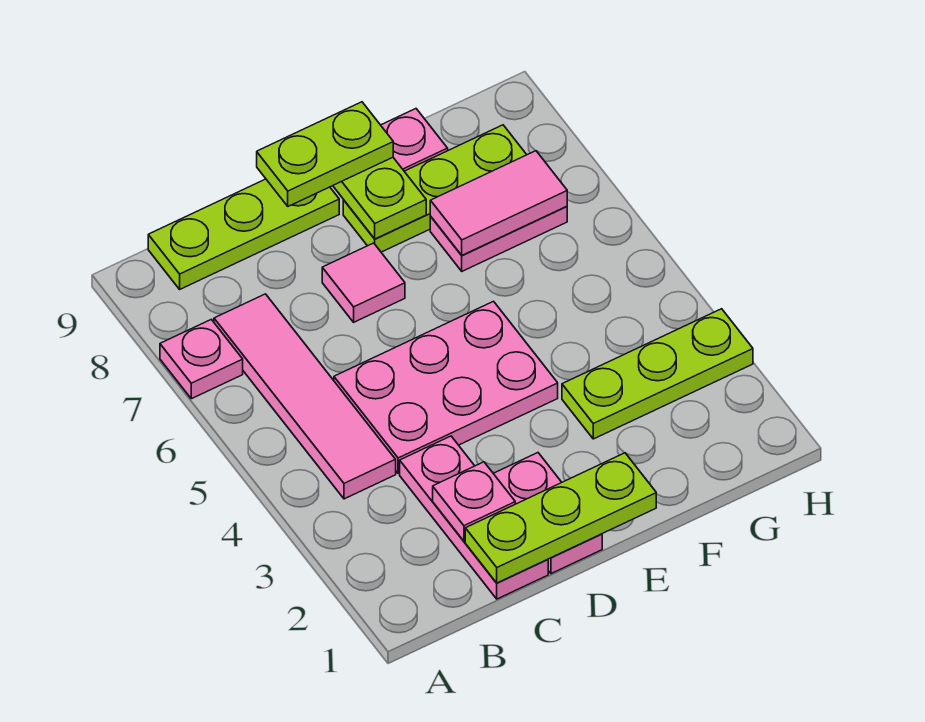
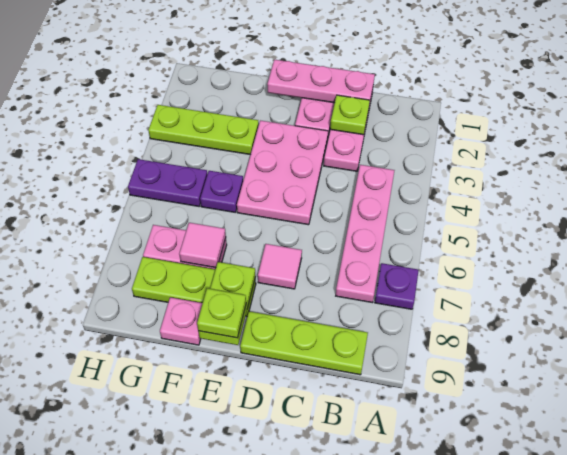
pink plate A7 level 1 -> purple plate A7 level 1
pink tile B4:B7 level 1 -> pink plate B4:B7 level 1
lime plate C1:E1 level 2 -> pink plate C1:E1 level 2
pink plate C2 level 2 -> lime plate C2 level 2
pink plate C4:E5 level 1 -> pink plate D3:E5 level 1
lime plate D9:E9 level 3 -> lime plate E9 level 3
none -> purple plate F5 level 1
pink tile F7:G7 level 2 -> pink tile F7 level 2
none -> purple plate G5:H5 level 1

